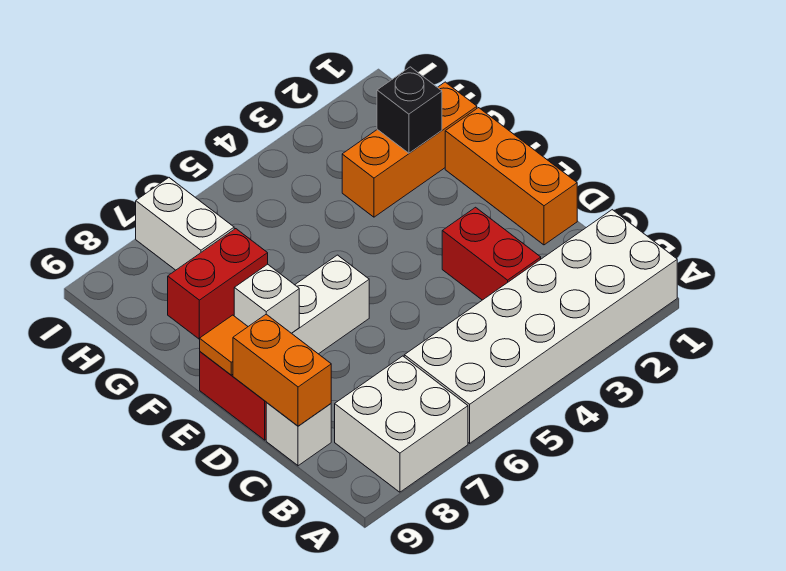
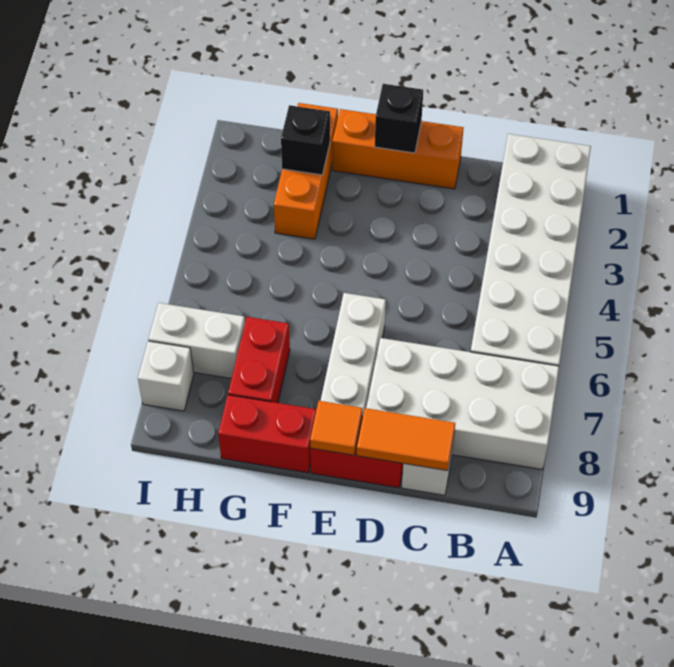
white brick A7:B8 level 1 -> white brick A7:D8 level 1
red brick C3:D3 level 1 -> red brick F9:G9 level 1
orange brick C9:D9 level 2 -> orange tile C9:D9 level 2
none -> black brick E1 level 2
white brick E8 level 2 -> white brick I8 level 1

